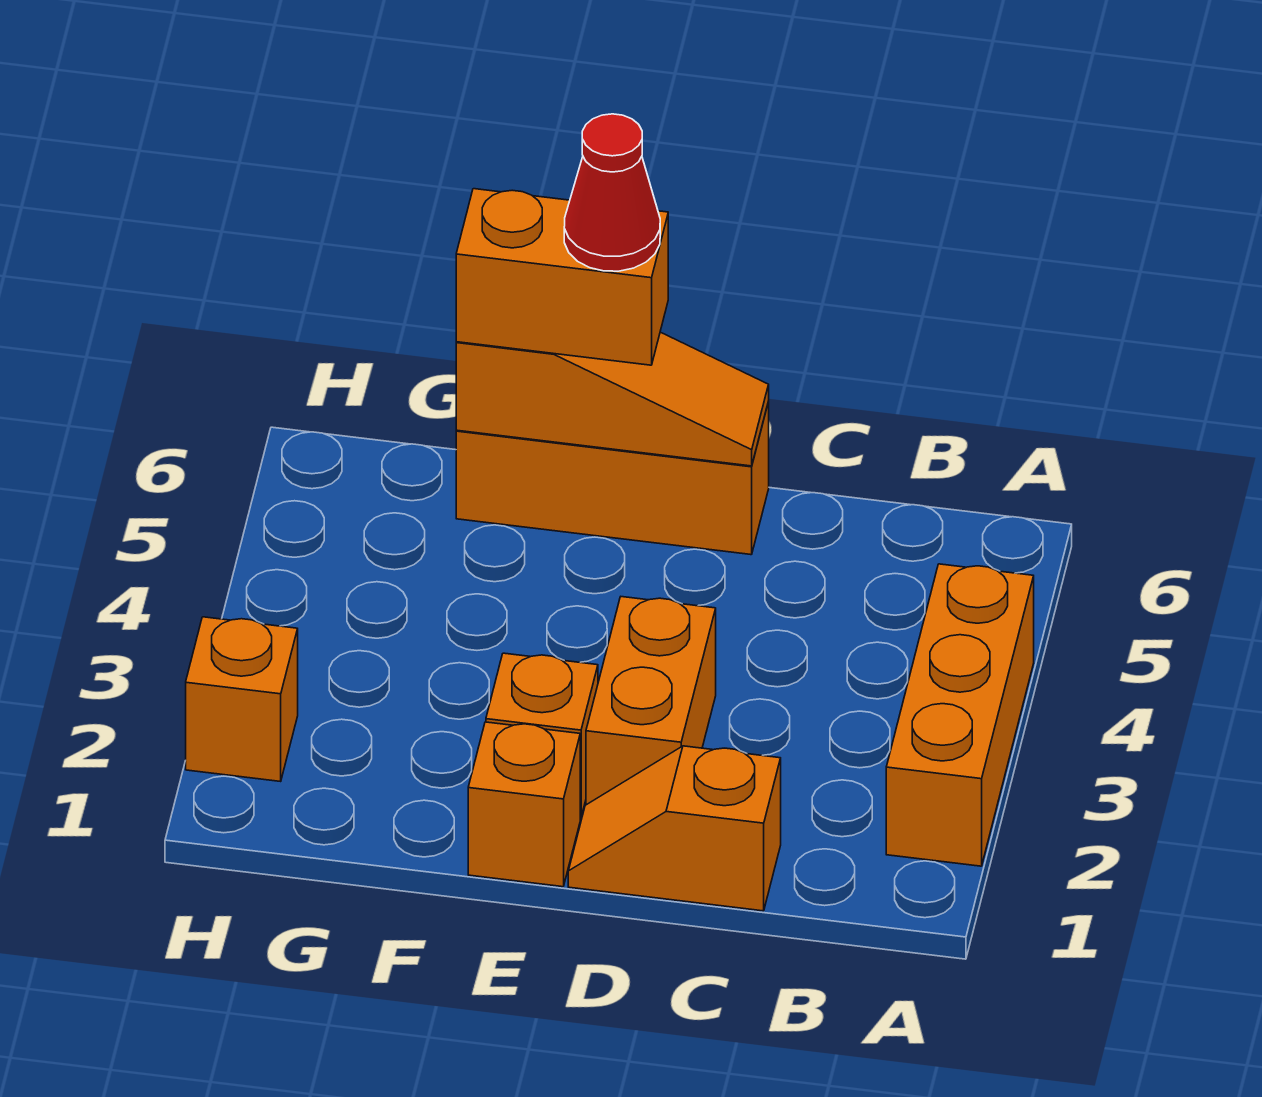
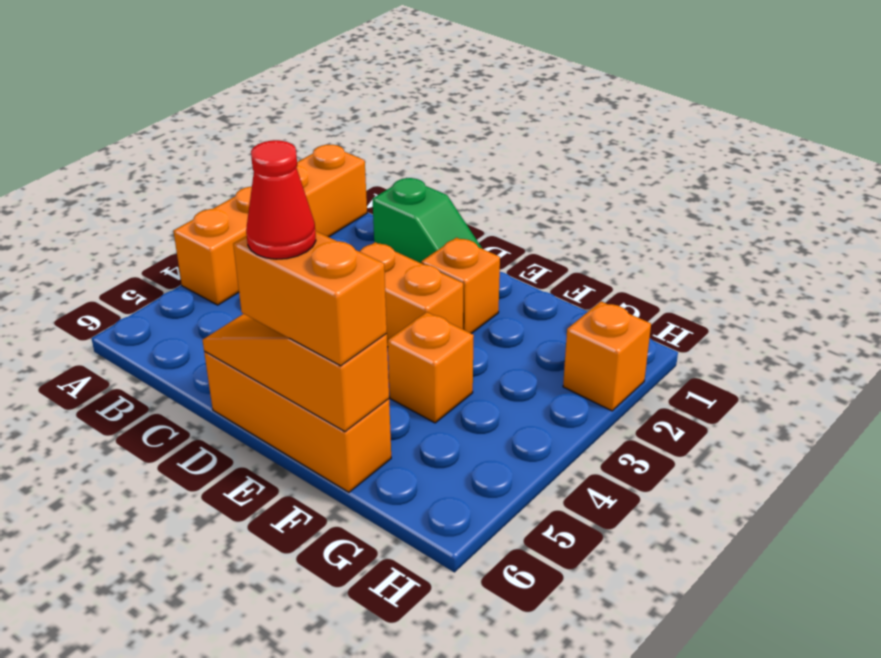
orange brick A2:A4 level 1 -> orange brick A1:A4 level 1
orange slope C1:D1 level 1 top C -> green slope C1:D1 level 1 top C
orange brick D2:D3 level 1 -> orange brick D3:E3 level 1
orange brick E1 level 1 -> orange brick F4 level 1

